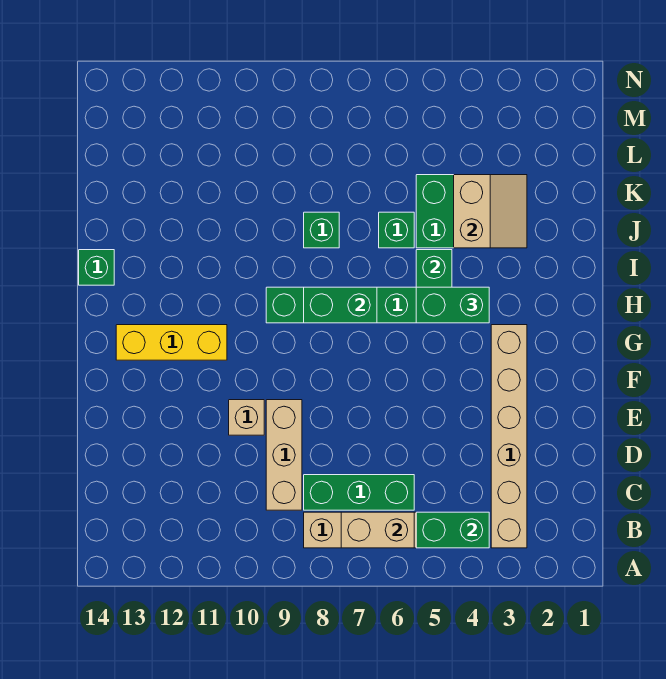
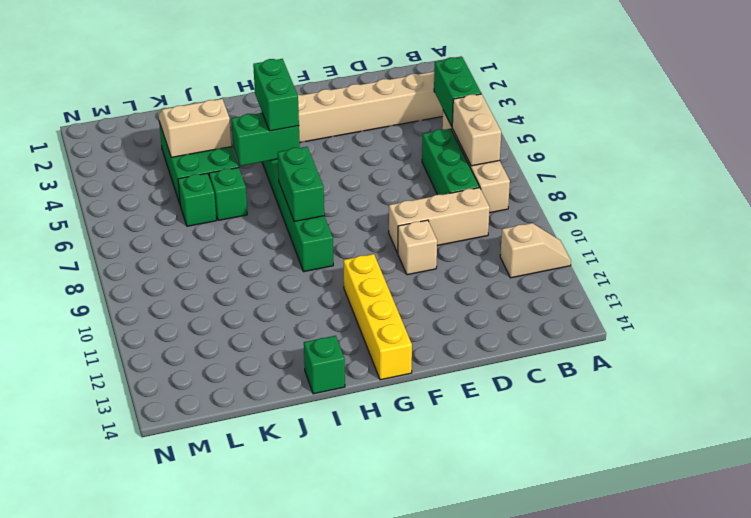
none -> tan slope A11:B11 level 1 top B
yellow brick G11:G13 level 1 -> yellow brick G11:G14 level 1
green brick J8 level 1 -> green brick K6 level 1

